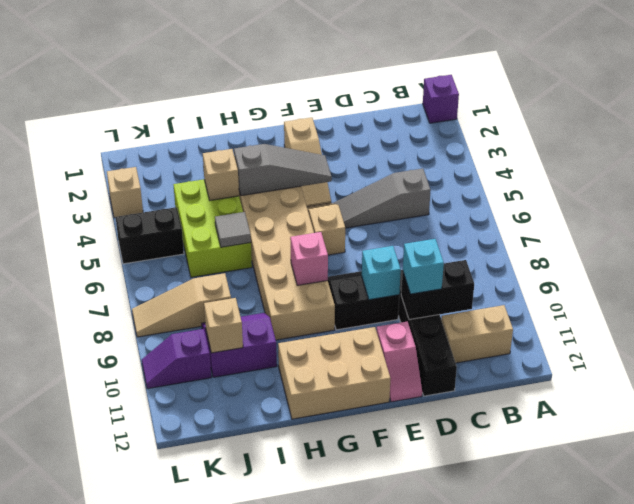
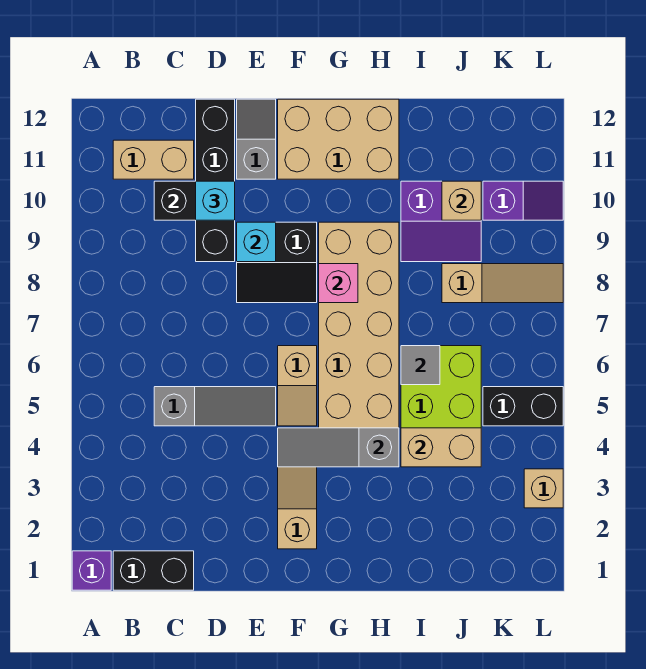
none -> black brick B1:C1 level 1
pink slope E11:E12 level 1 top 11 -> grey slope E11:E12 level 1 top 11
tan brick I4 level 2 -> tan brick I4:J4 level 2

